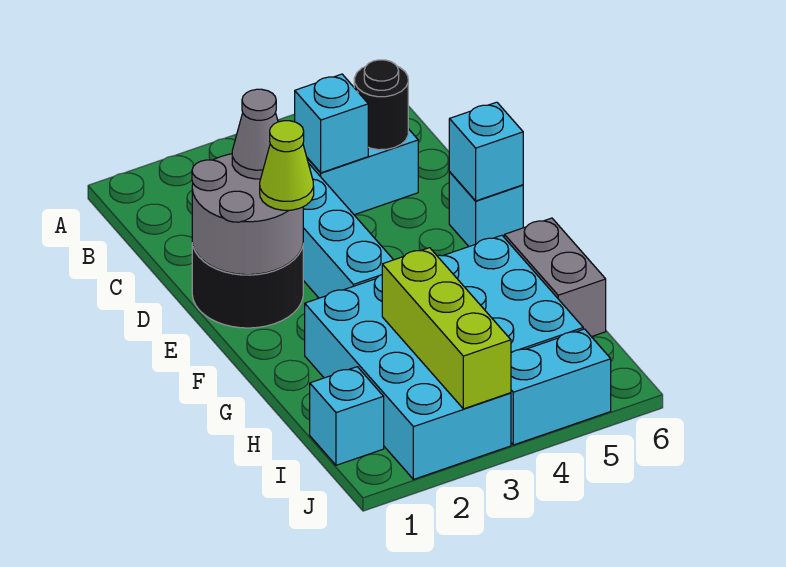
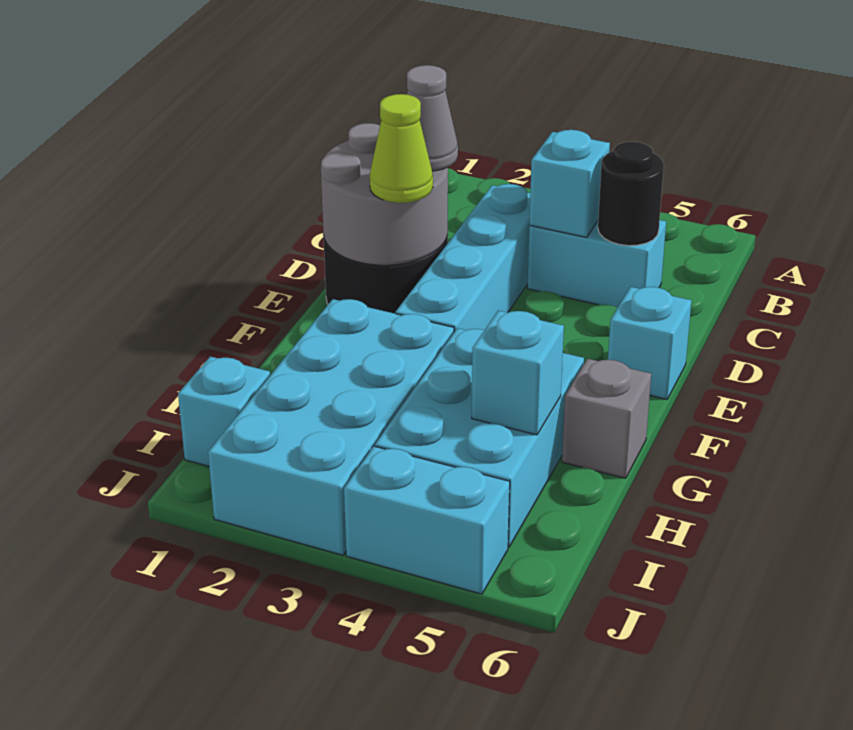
cyan brick E6 level 2 -> cyan brick H5 level 2
grey brick G6:H6 level 1 -> grey brick G6 level 1
lime brick H3:J3 level 2 -> none

